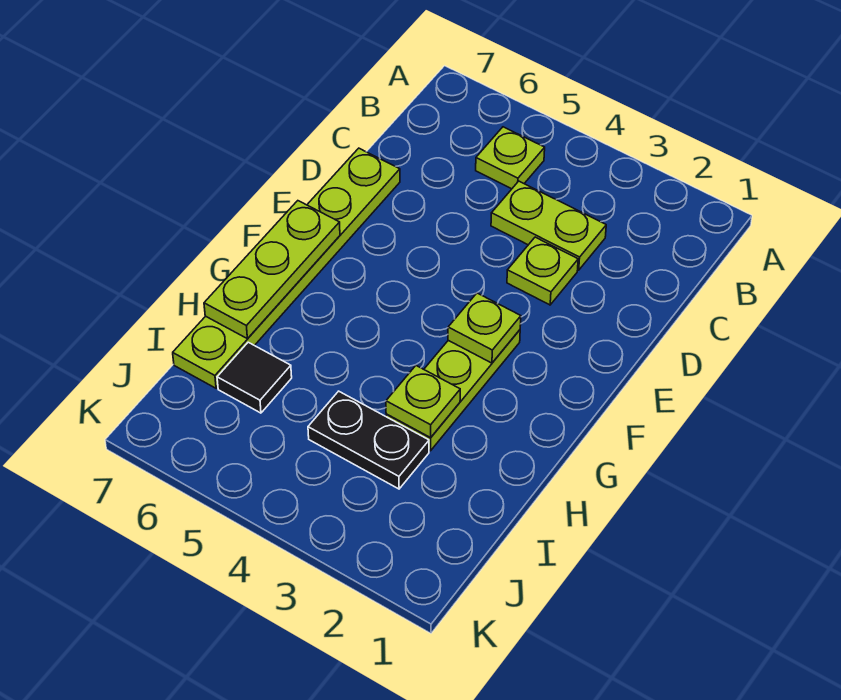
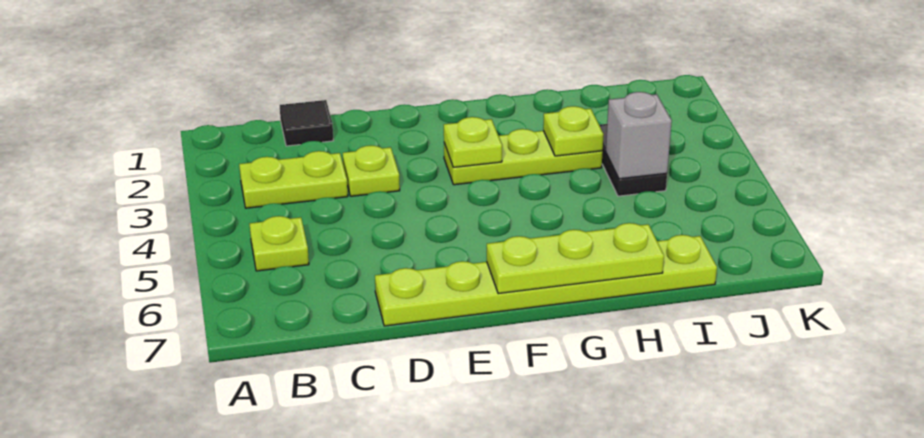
lime plate C3:C4 level 1 -> lime plate B3:C3 level 1
none -> grey brick I4 level 2
black tile I6 level 1 -> black tile C1 level 1

